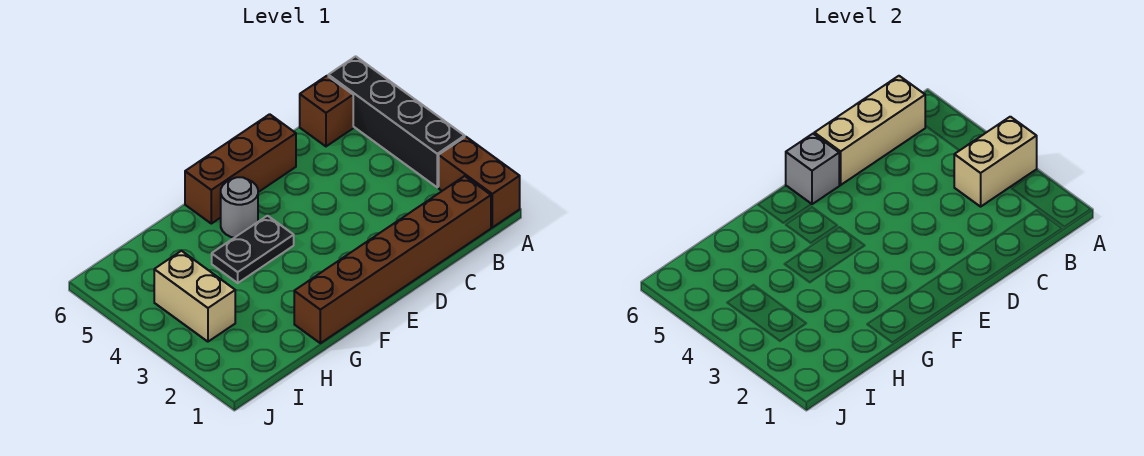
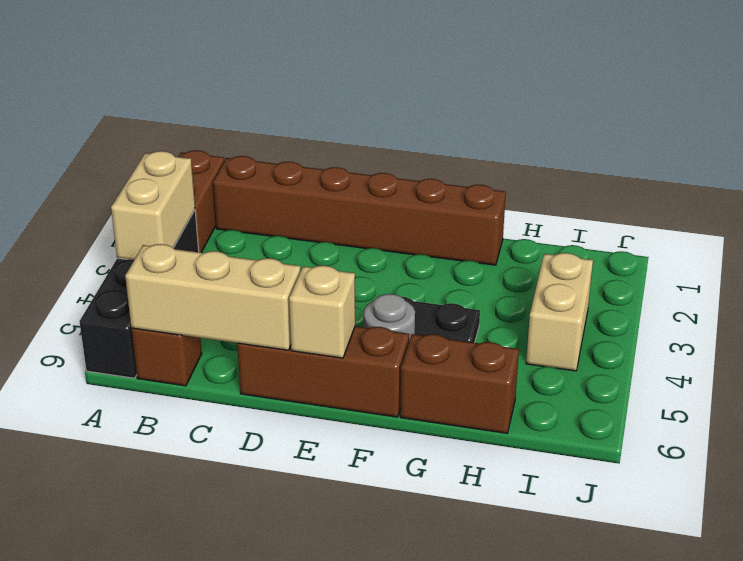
tan brick A3:B3 level 2 -> tan brick A3:A4 level 2
grey brick E6 level 2 -> tan brick E6 level 2
none -> brown brick G6:H6 level 1

